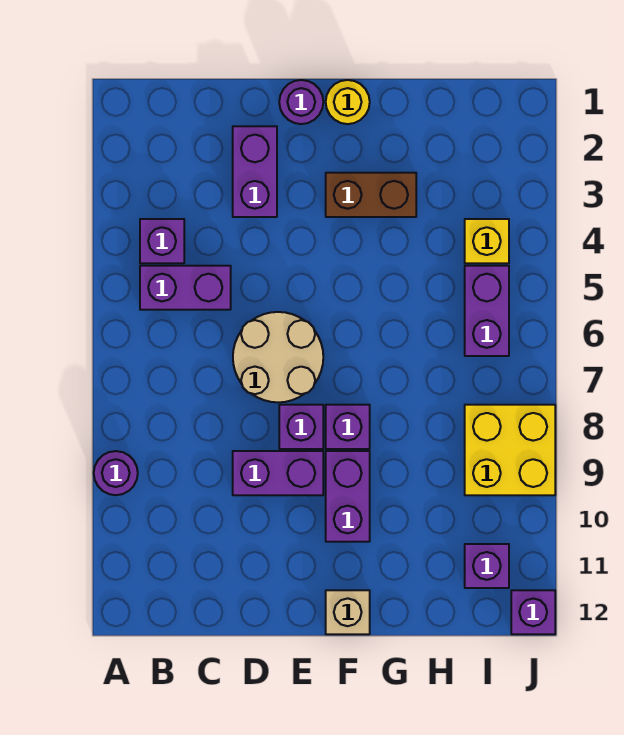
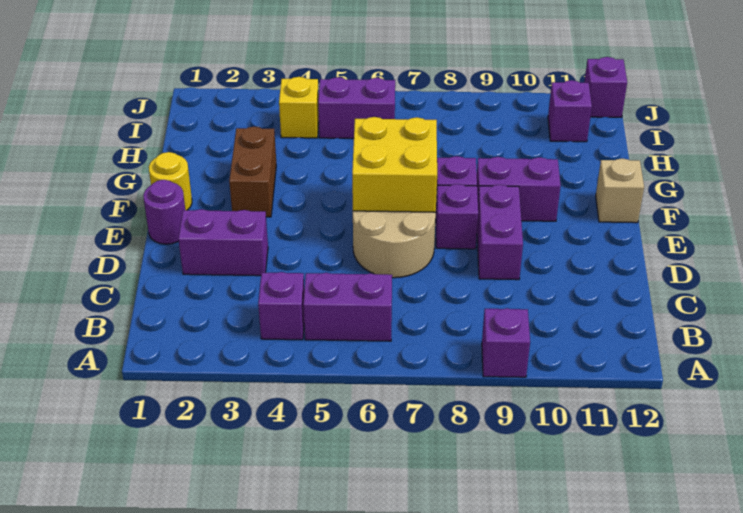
purple round brick A9 level 1 -> purple brick A9 level 1
purple brick B5:C5 level 1 -> purple brick B5:B6 level 1
yellow brick I8:J9 level 1 -> yellow brick E6:F7 level 2

